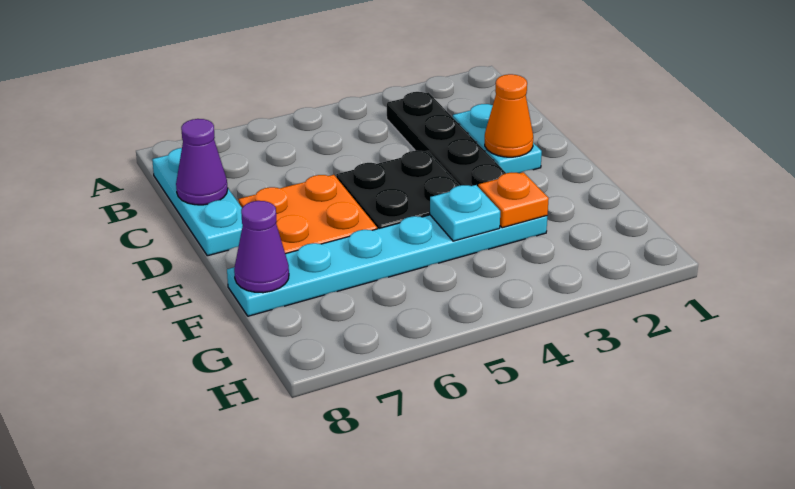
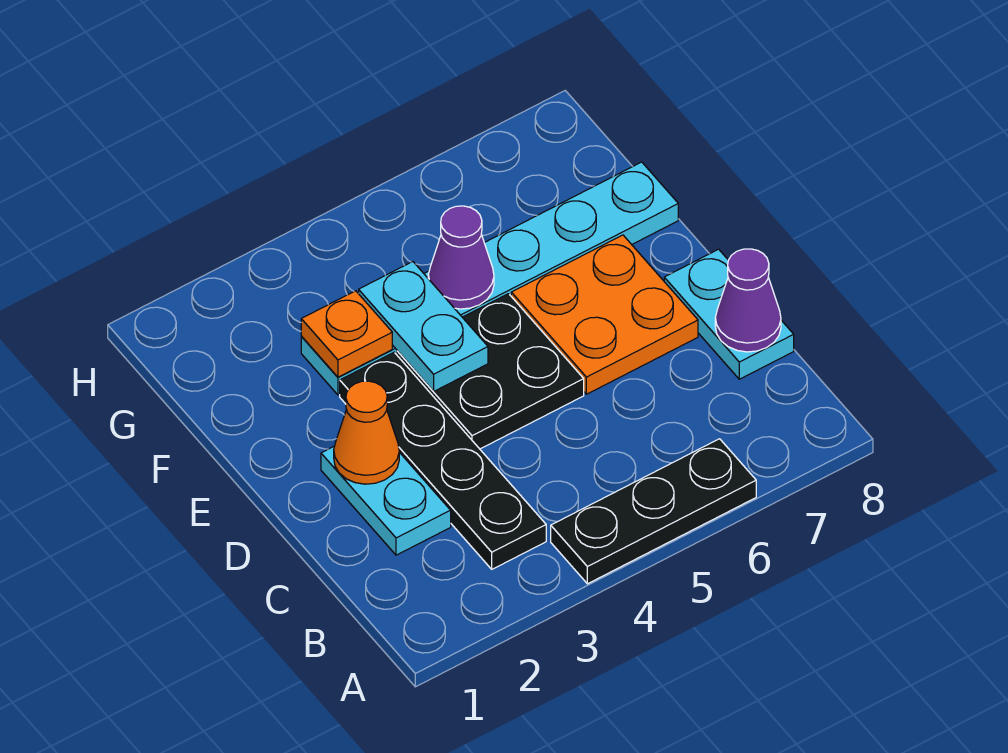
none -> black plate A4:A6 level 1
cyan plate B8:D8 level 1 -> cyan plate C8:D8 level 1
cyan plate F4 level 2 -> cyan plate E4:F4 level 2
purple cone F8 level 2 -> purple cone F5 level 2

